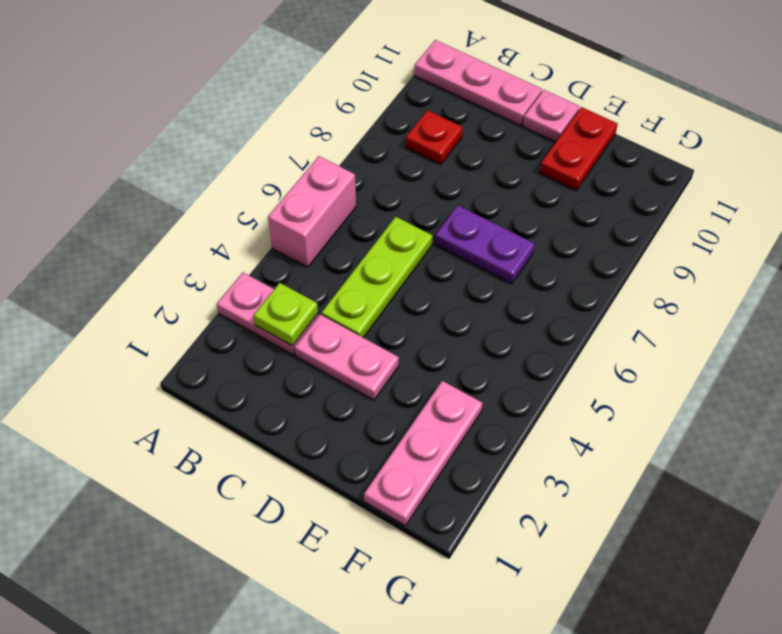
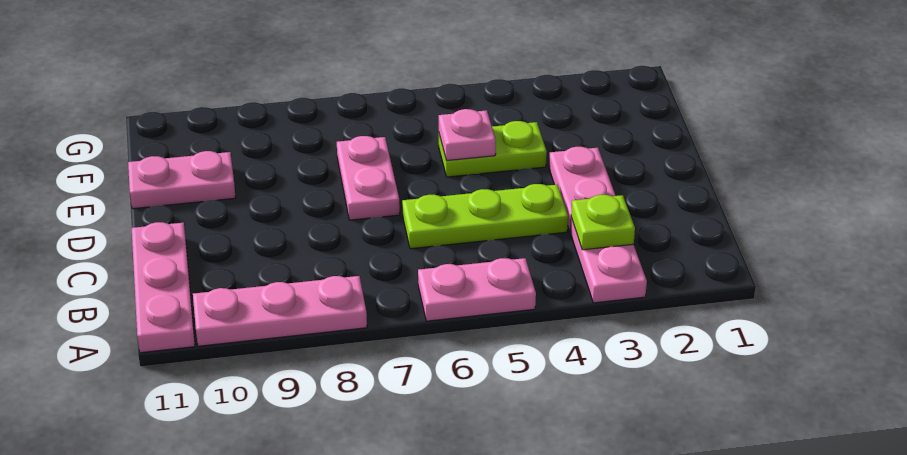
pink brick A5:A6 level 1 -> pink plate A5:A6 level 1
red plate B9 level 1 -> none
purple plate D7:E7 level 1 -> pink plate D7:E7 level 1
pink plate D11 level 1 -> pink plate E5 level 2
none -> lime plate E4:E5 level 1
red plate E10:E11 level 1 -> pink plate E10:E11 level 1
pink plate F1:F3 level 1 -> pink plate A8:A10 level 1

